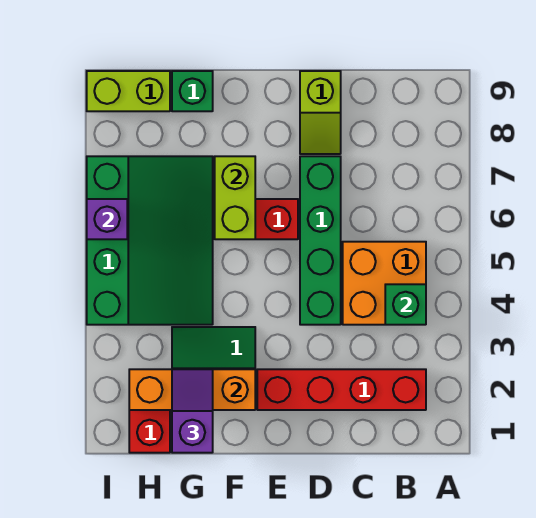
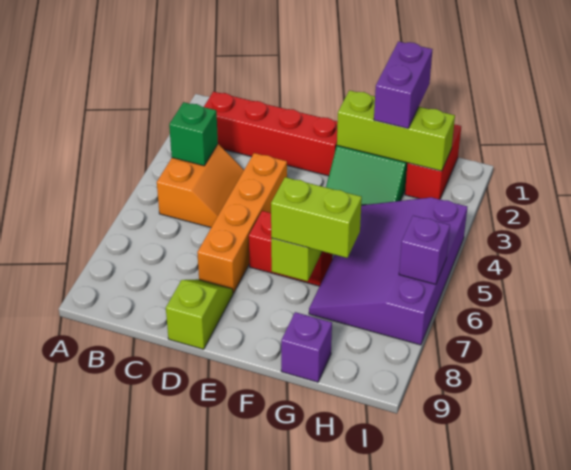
orange brick B4:C5 level 1 -> orange slope B4:C5 level 1 top B
green brick D4:D7 level 1 -> orange brick D4:D7 level 1
orange brick F2:H2 level 2 -> lime brick F2:H2 level 2
purple slope G1:G2 level 3 top 1 -> purple brick G1:G2 level 3
green slope G4:I7 level 1 top I -> purple slope G4:I7 level 1 top I
green brick G9 level 1 -> purple brick G9 level 1
lime brick H9:I9 level 1 -> lime brick F7:G7 level 3

